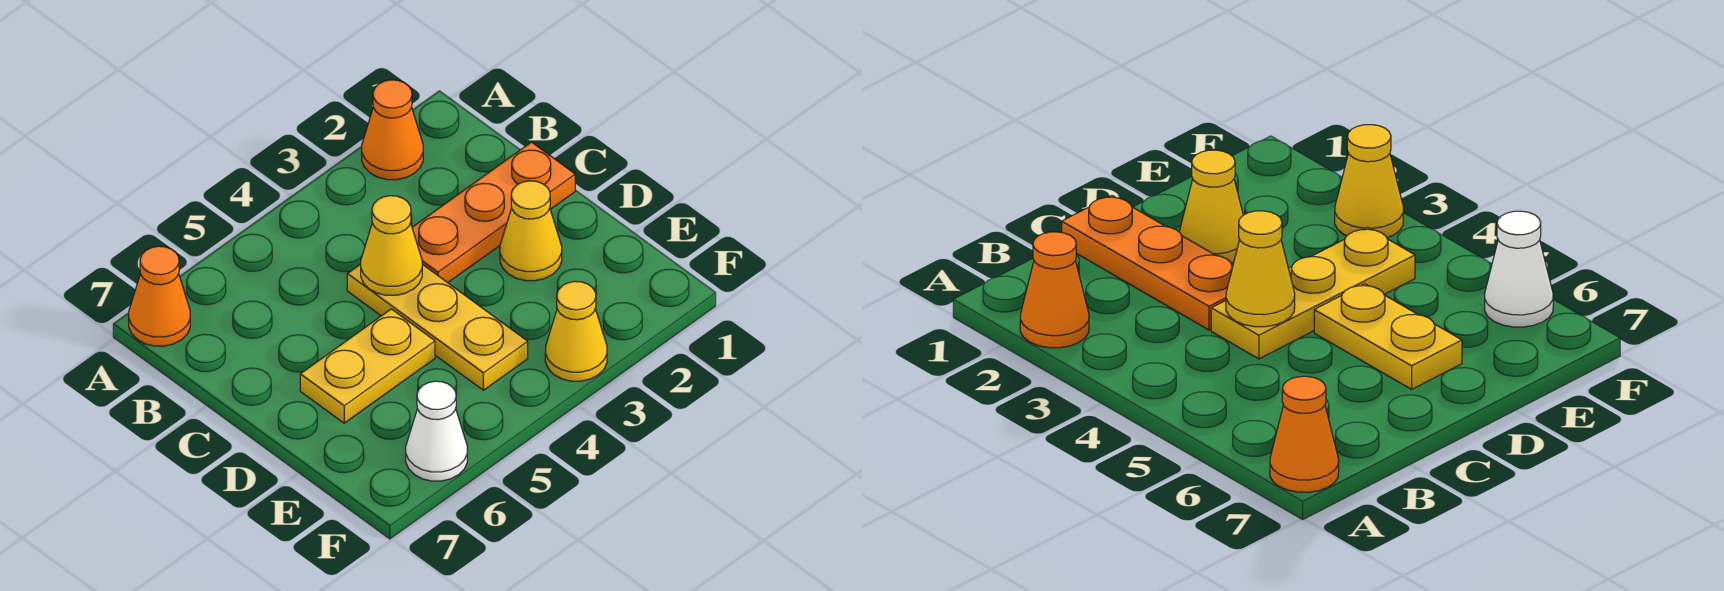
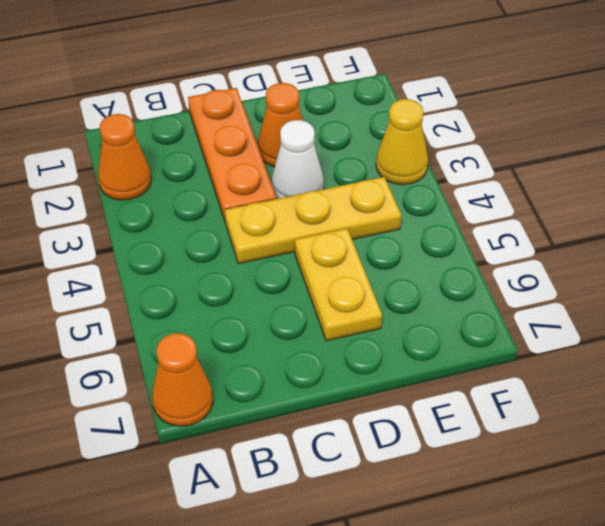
yellow cone C4 level 2 -> none
yellow cone D2 level 1 -> orange cone D2 level 1
white cone F6 level 1 -> white cone D3 level 1

